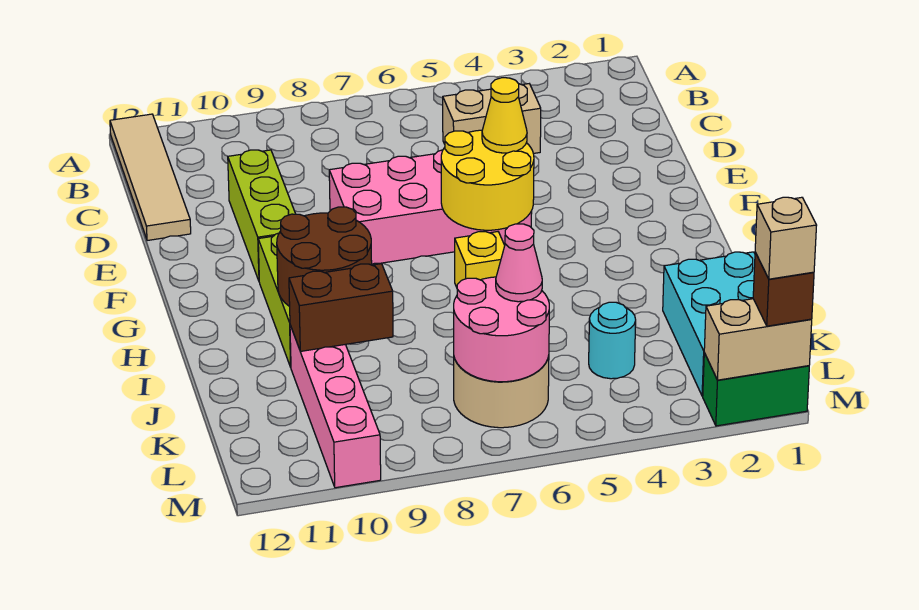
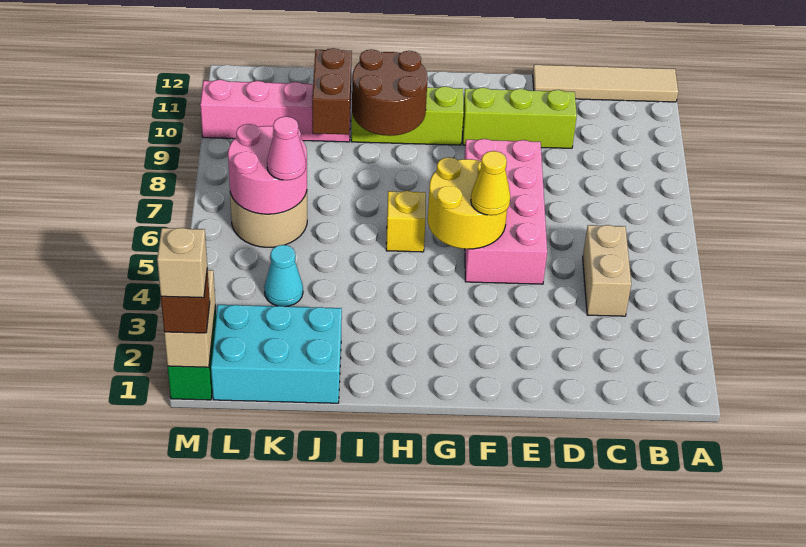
cyan round brick K4 level 1 -> cyan cone K4 level 1

